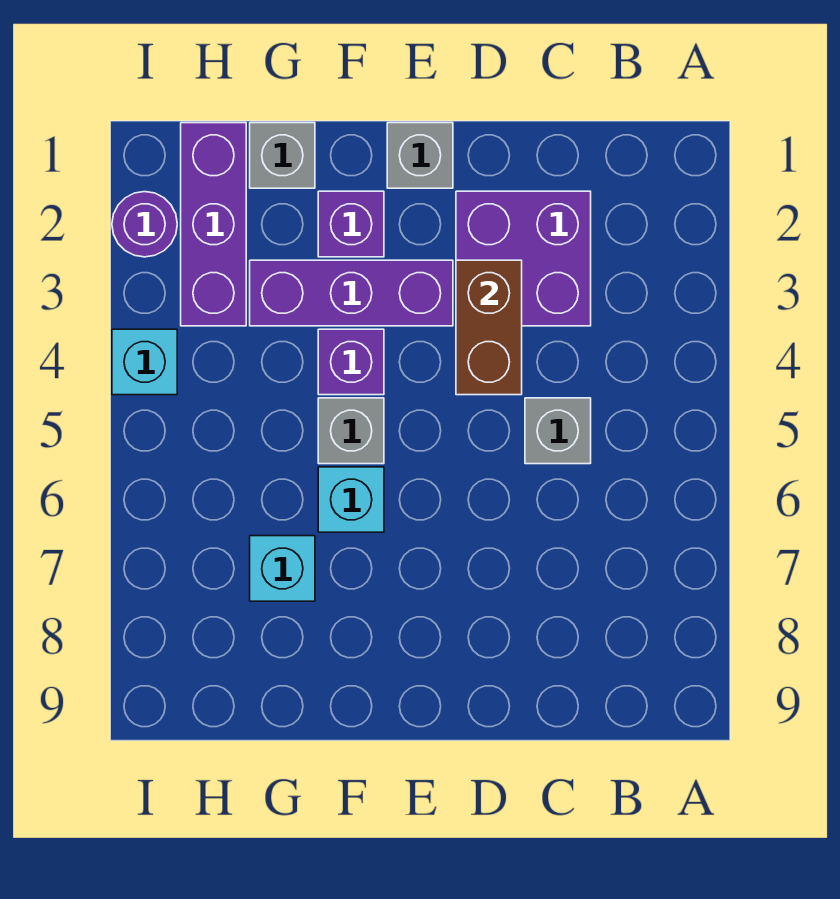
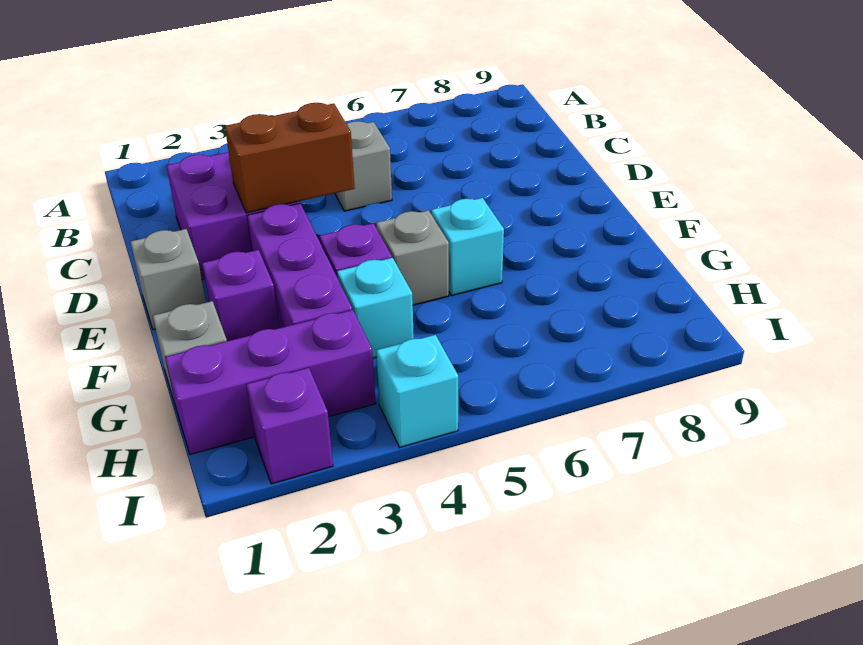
cyan brick G7 level 1 -> cyan brick G4 level 1
purple round brick I2 level 1 -> purple brick I2 level 1

